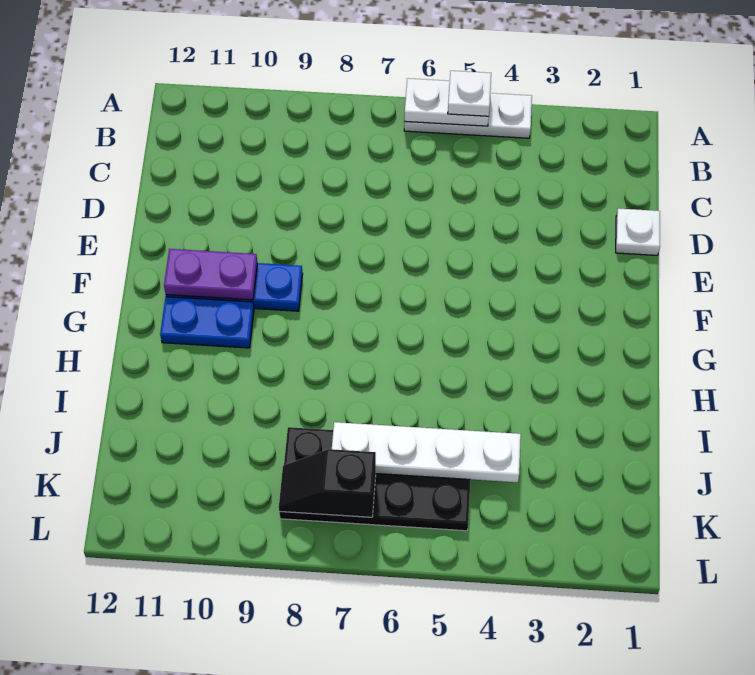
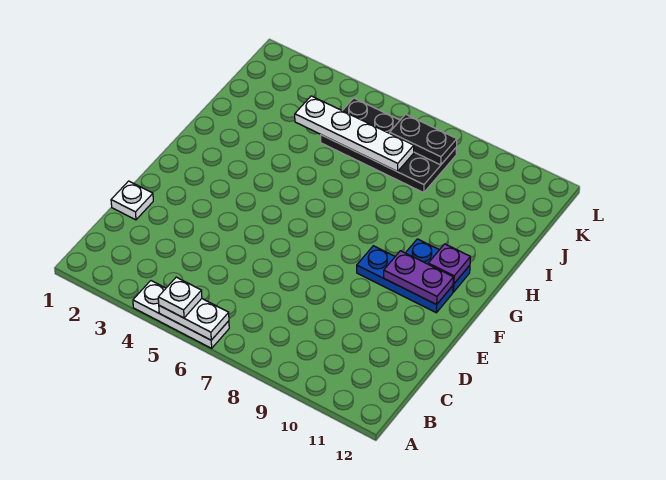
none -> purple plate G11 level 2
black slope K7:K8 level 2 top 7 -> black plate K7:K8 level 2

